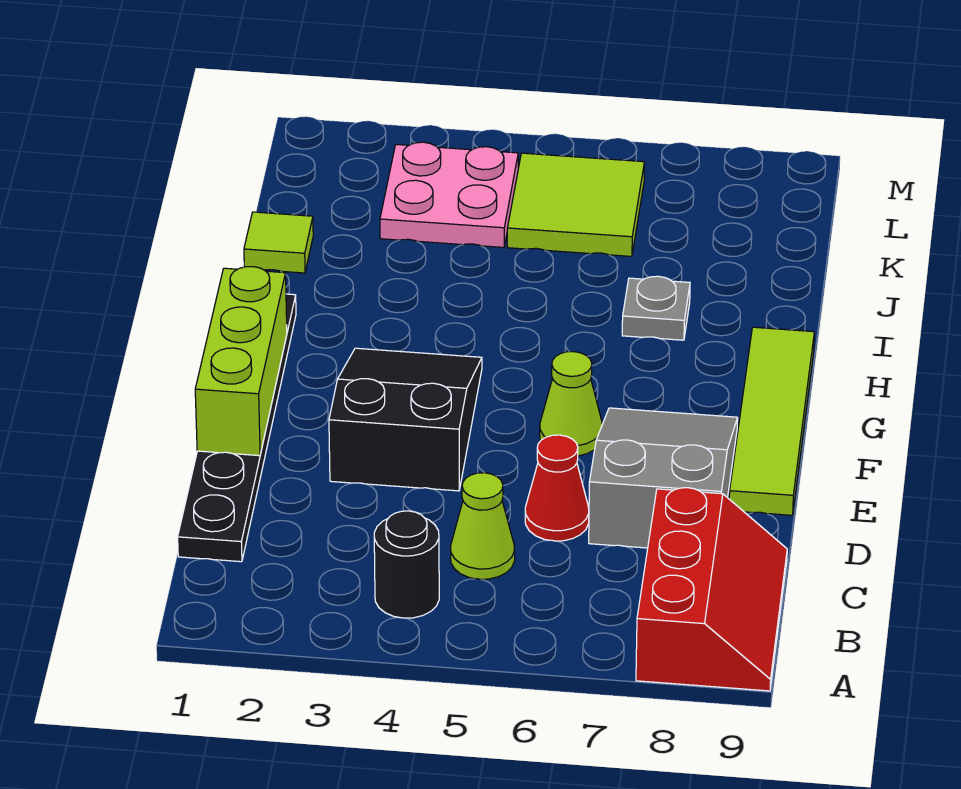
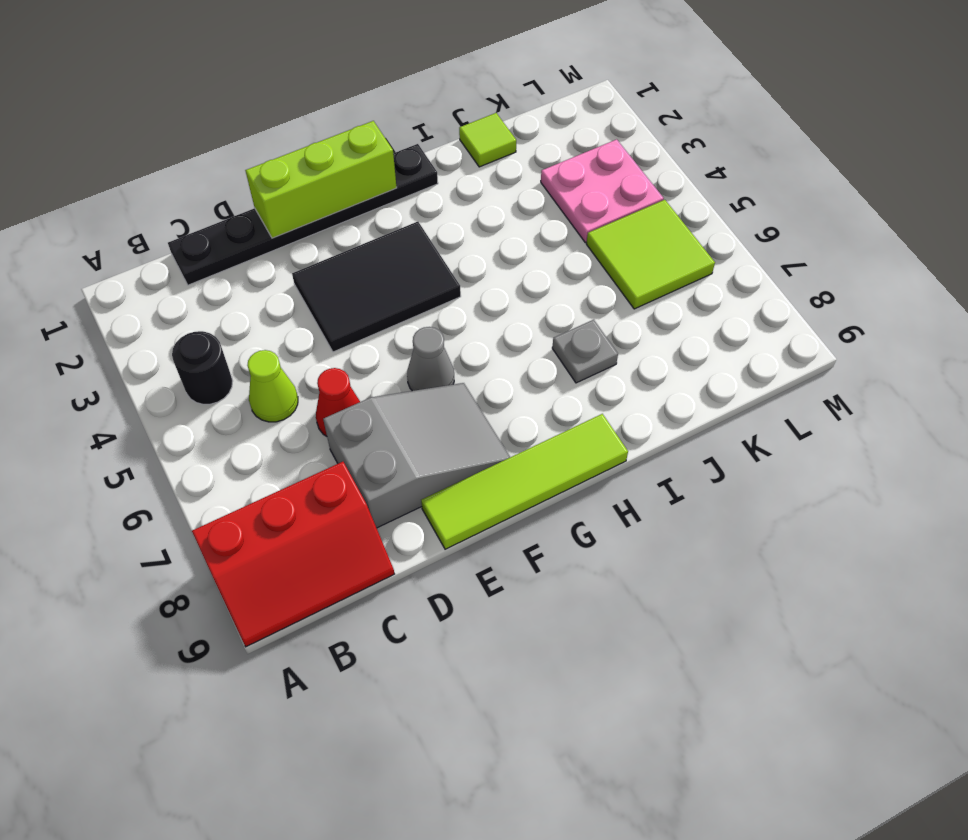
black slope E3:G4 level 1 top E -> black tile E3:G4 level 1
lime cone F6 level 1 -> grey cone F6 level 1

